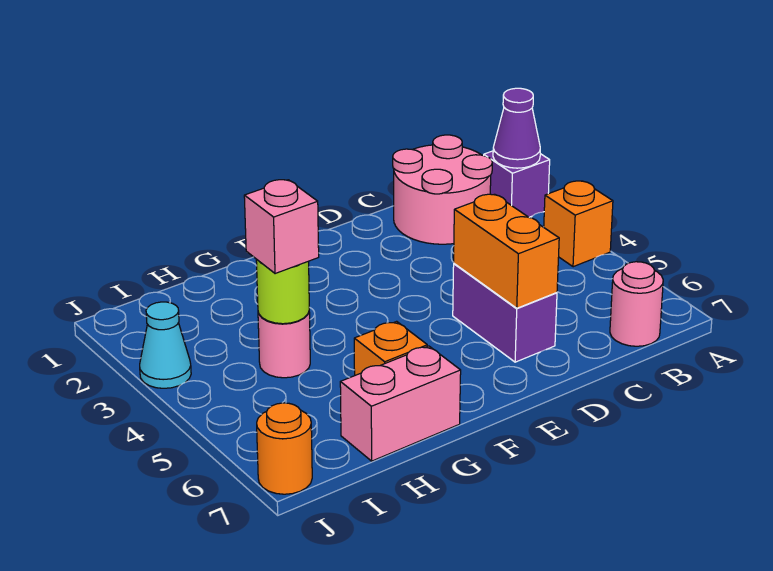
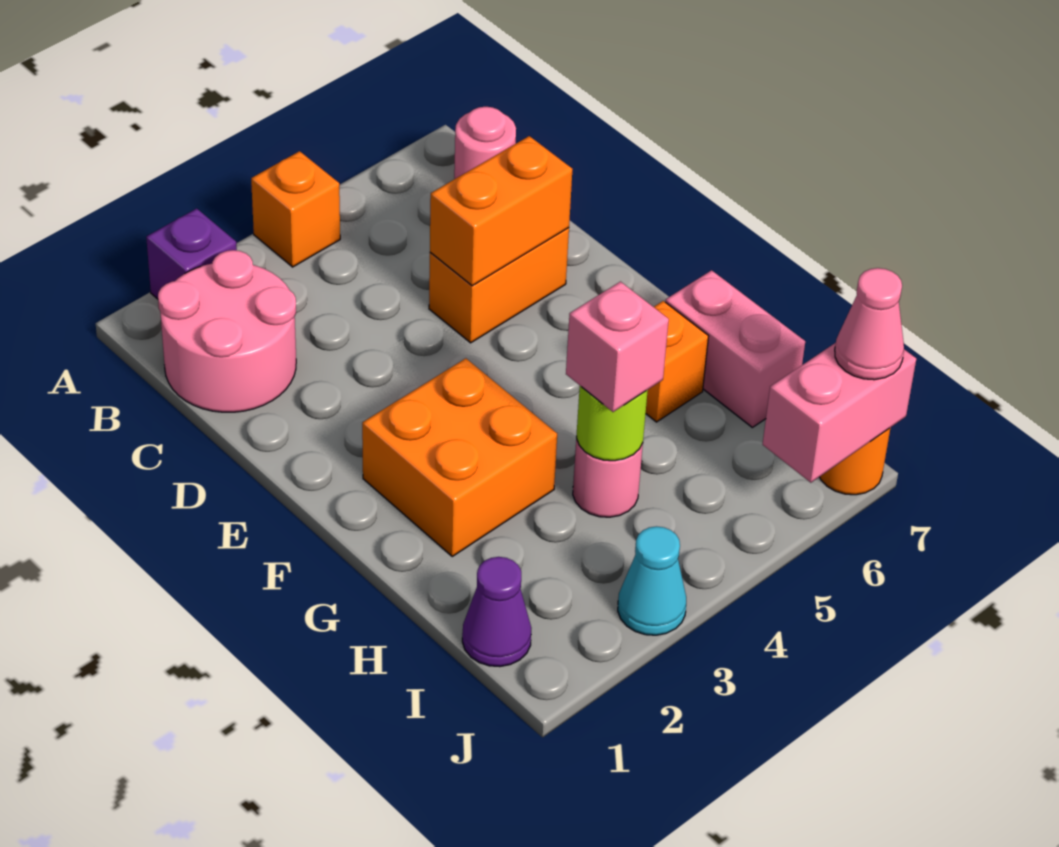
purple cone A2 level 2 -> purple cone I1 level 1
purple brick D5:D6 level 1 -> orange brick D5:D6 level 1
none -> orange brick F2:G3 level 1
none -> pink brick J6:J7 level 2
none -> pink cone J7 level 3

